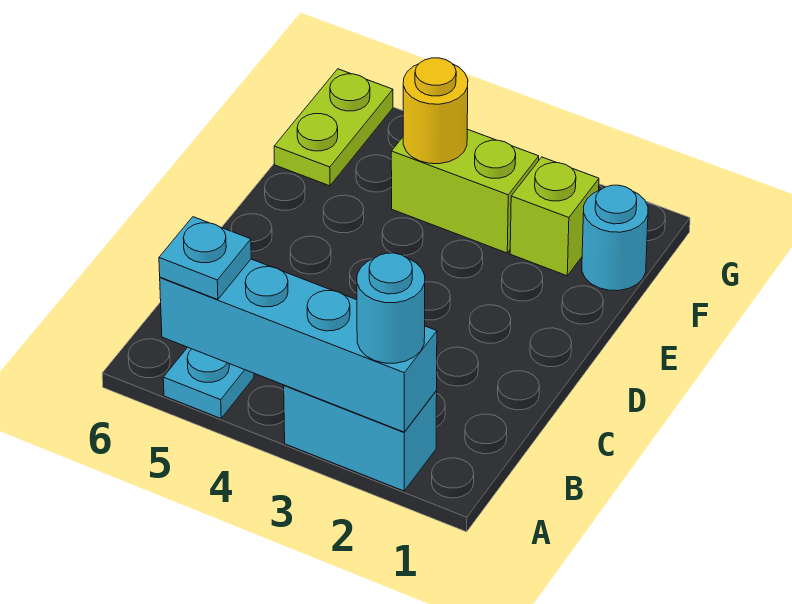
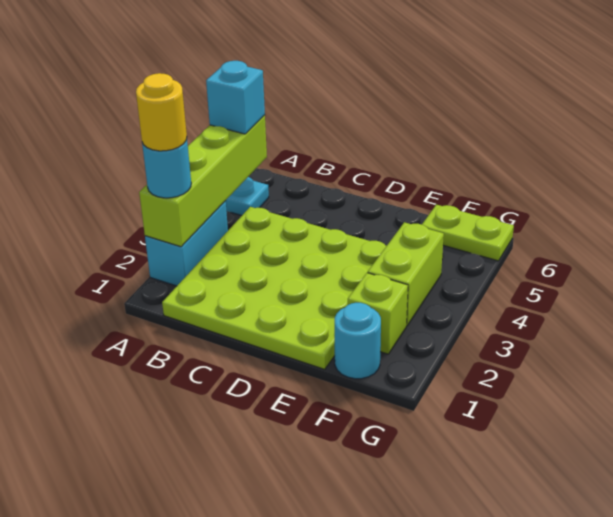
cyan brick A2:A5 level 2 -> lime brick A2:A5 level 2
cyan plate A5 level 3 -> cyan brick A5 level 3
none -> lime plate B1:E4 level 1
yellow round brick F4 level 2 -> yellow round brick A2 level 4

